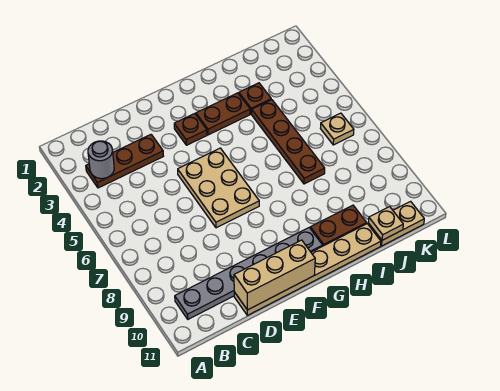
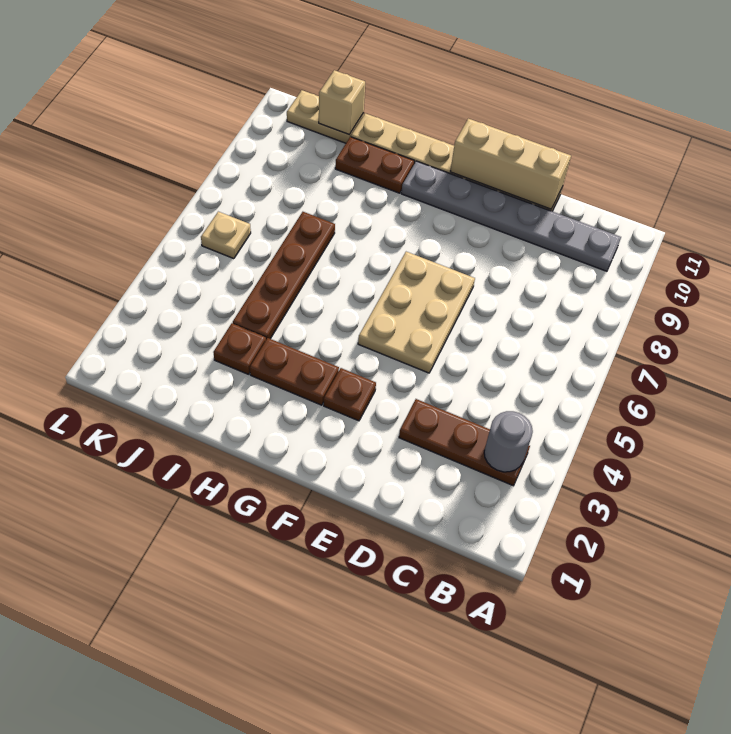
tan plate J11 level 2 -> tan brick J11 level 2

